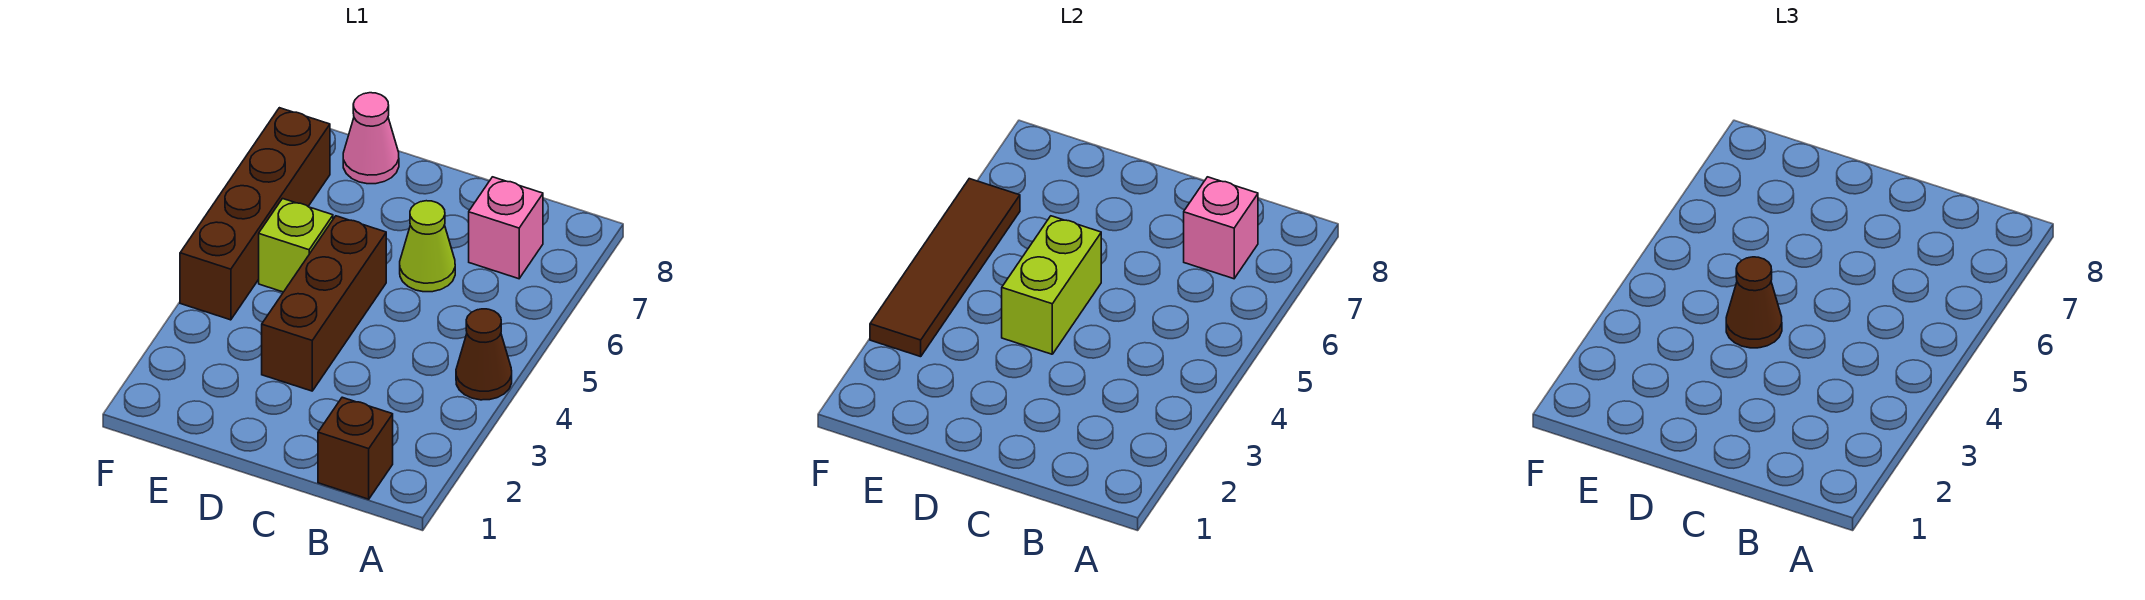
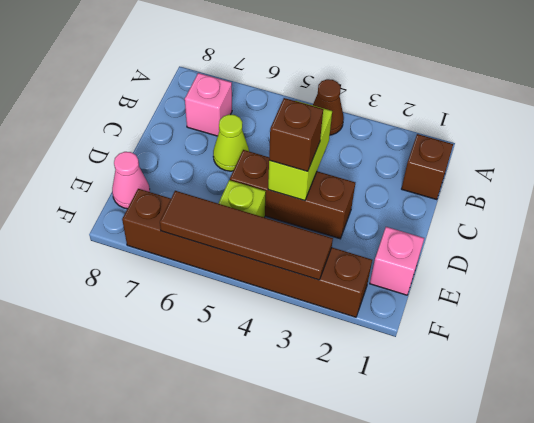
pink brick B7 level 2 -> pink brick E1 level 1
lime brick D4:D5 level 2 -> lime brick C4:D4 level 2
brown cone D4 level 3 -> brown brick D4 level 3
brown brick F4:F7 level 1 -> brown brick F2:F7 level 1

